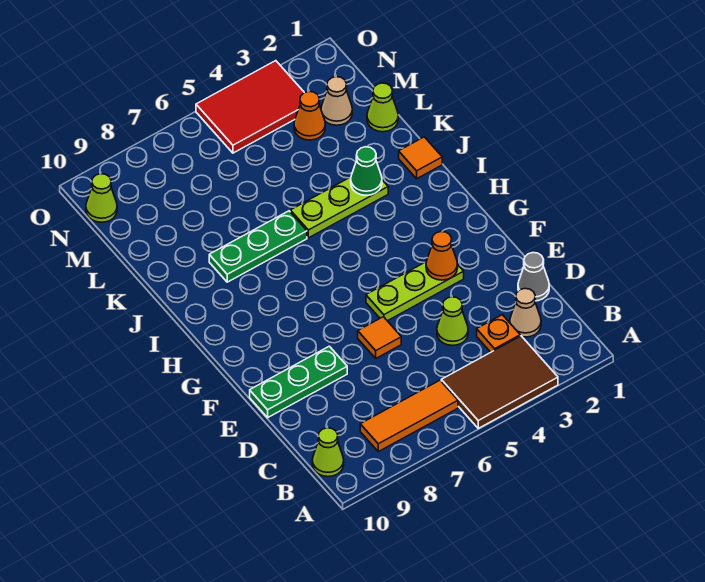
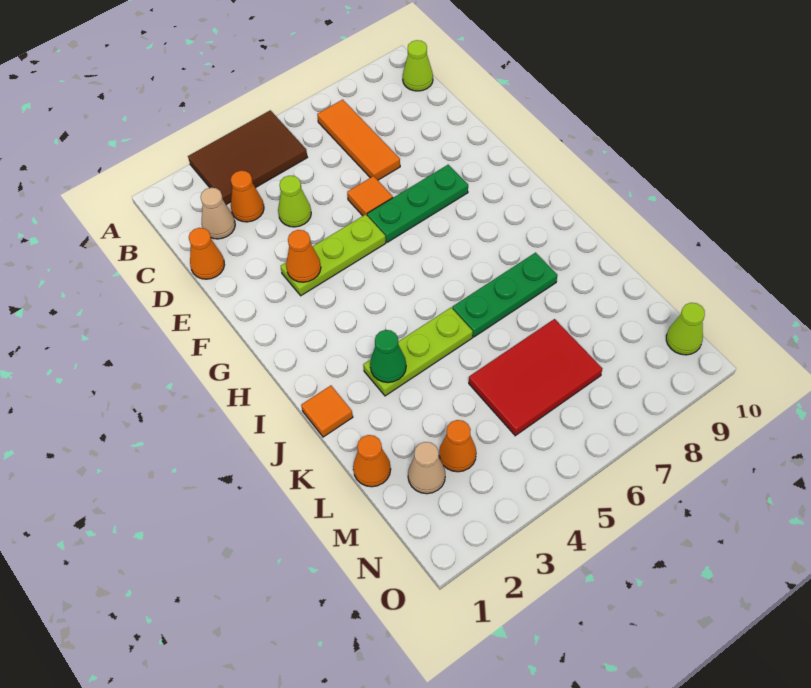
orange tile B6:B8 level 1 -> orange tile B7:D7 level 1
orange plate C3 level 1 -> orange cone C3 level 1
grey cone D1 level 1 -> orange cone D1 level 1
green plate E8:E10 level 1 -> green plate F6:F8 level 1
lime cone L1 level 1 -> orange cone L1 level 1
red tile N3:O5 level 1 -> red tile L5:M7 level 1

